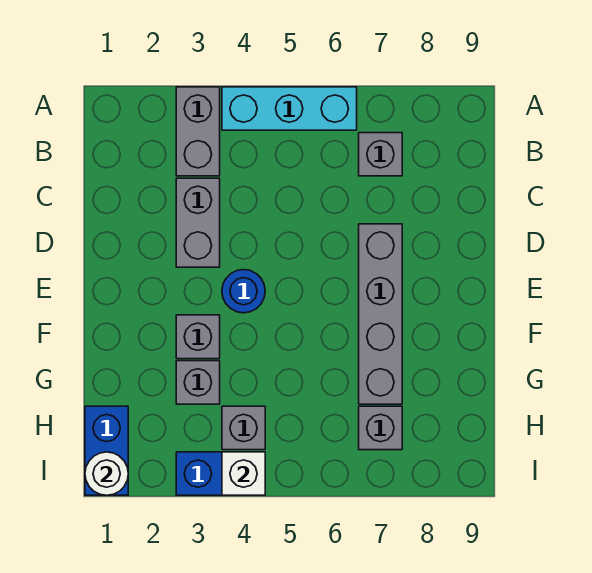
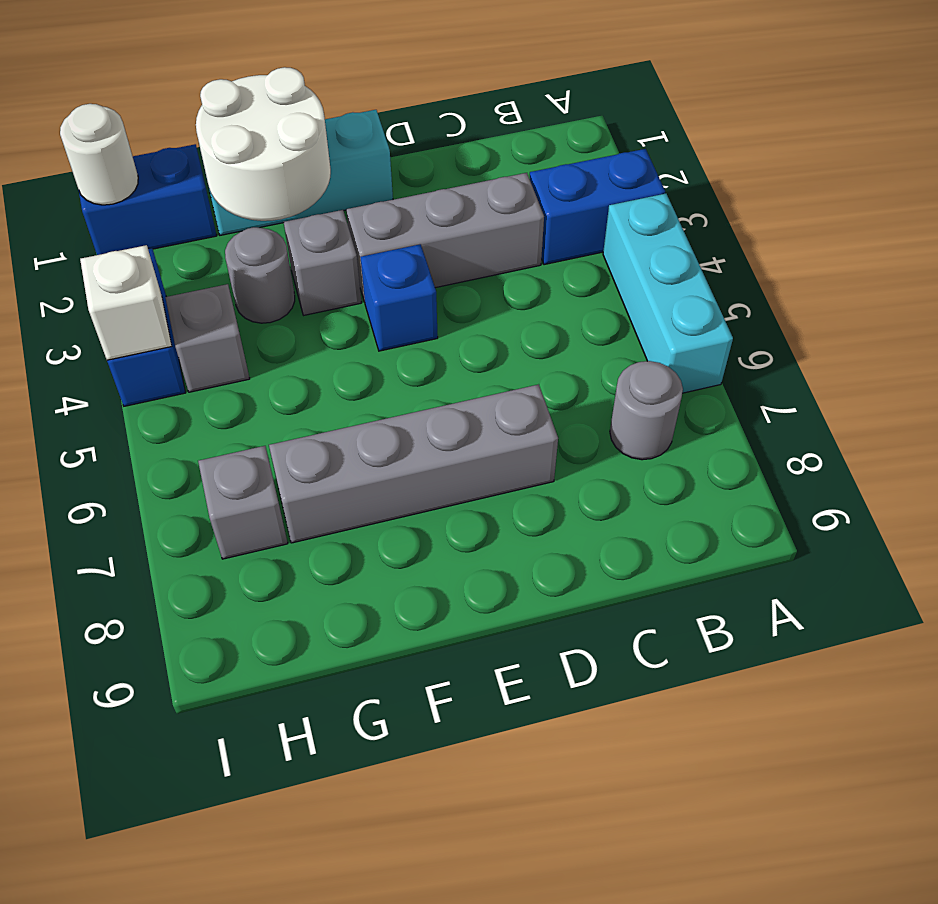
grey brick A3:B3 level 1 -> blue brick A3:B3 level 1
grey brick B7 level 1 -> grey round brick B7 level 1
grey brick C3:D3 level 1 -> grey brick C3:E3 level 1
none -> cyan brick E1:G1 level 1
blue round brick E4 level 1 -> blue brick E4 level 1
none -> white round brick F1:G2 level 2
grey brick G3 level 1 -> grey round brick G3 level 1

